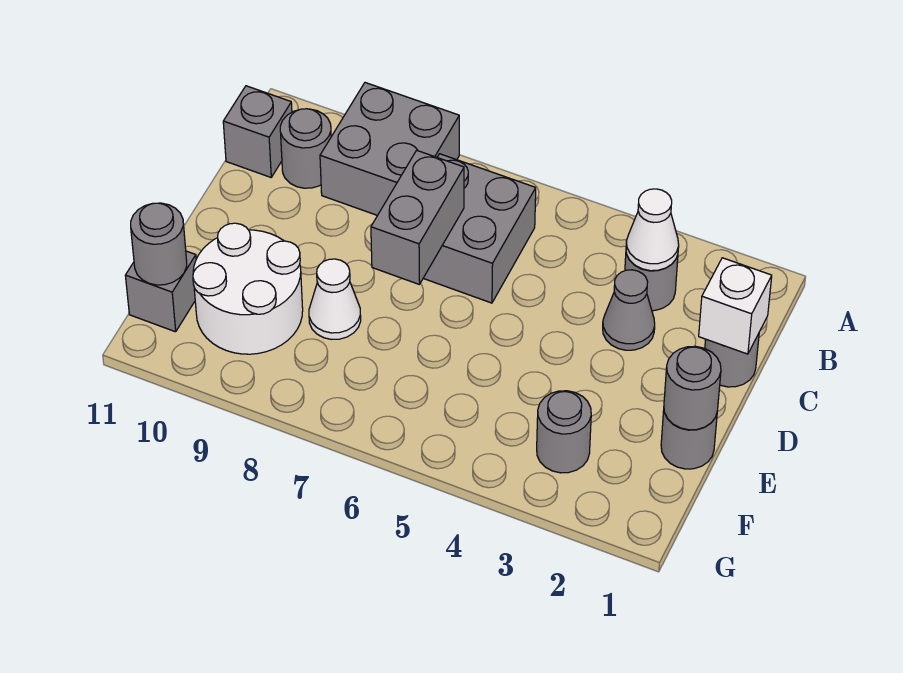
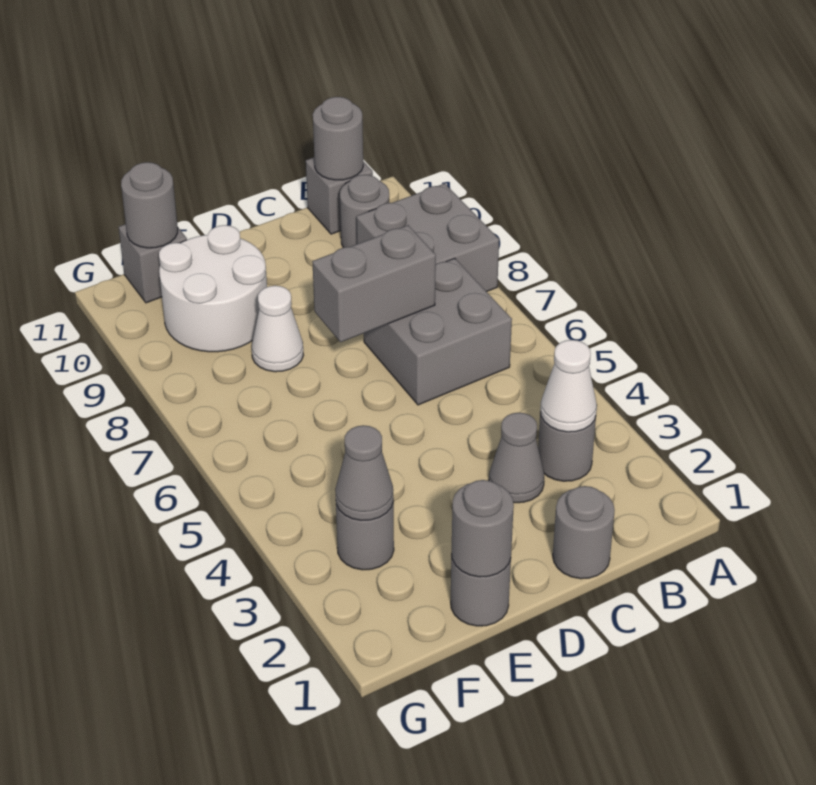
none -> grey round brick B11 level 2
white brick C1 level 2 -> none
none -> grey cone F3 level 2

